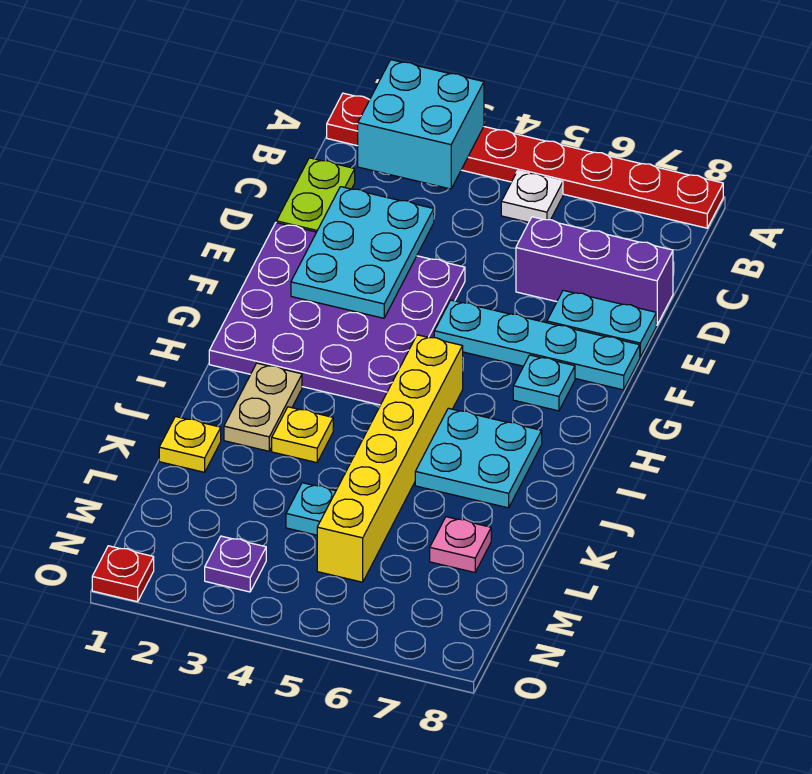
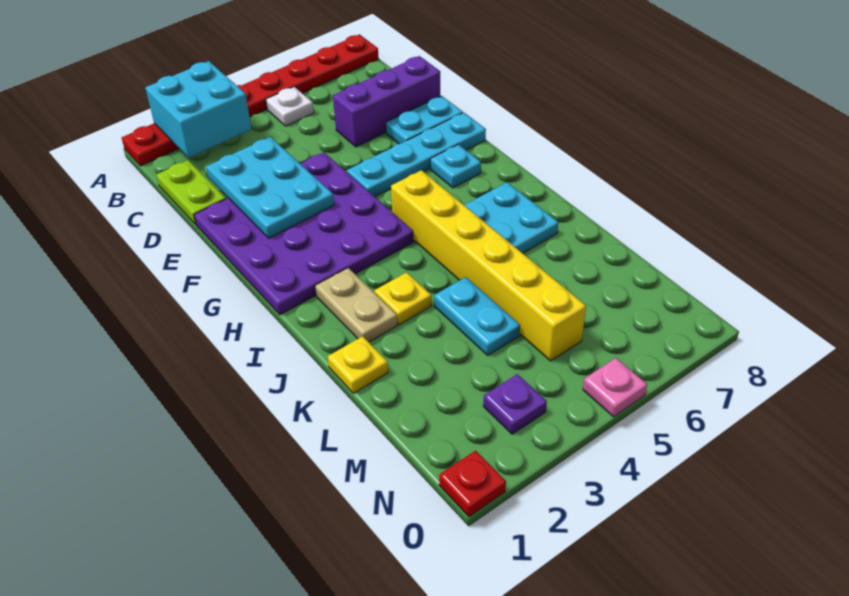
cyan plate L4 level 1 -> cyan plate K4:L4 level 1
pink plate L7 level 1 -> pink plate O5 level 1

